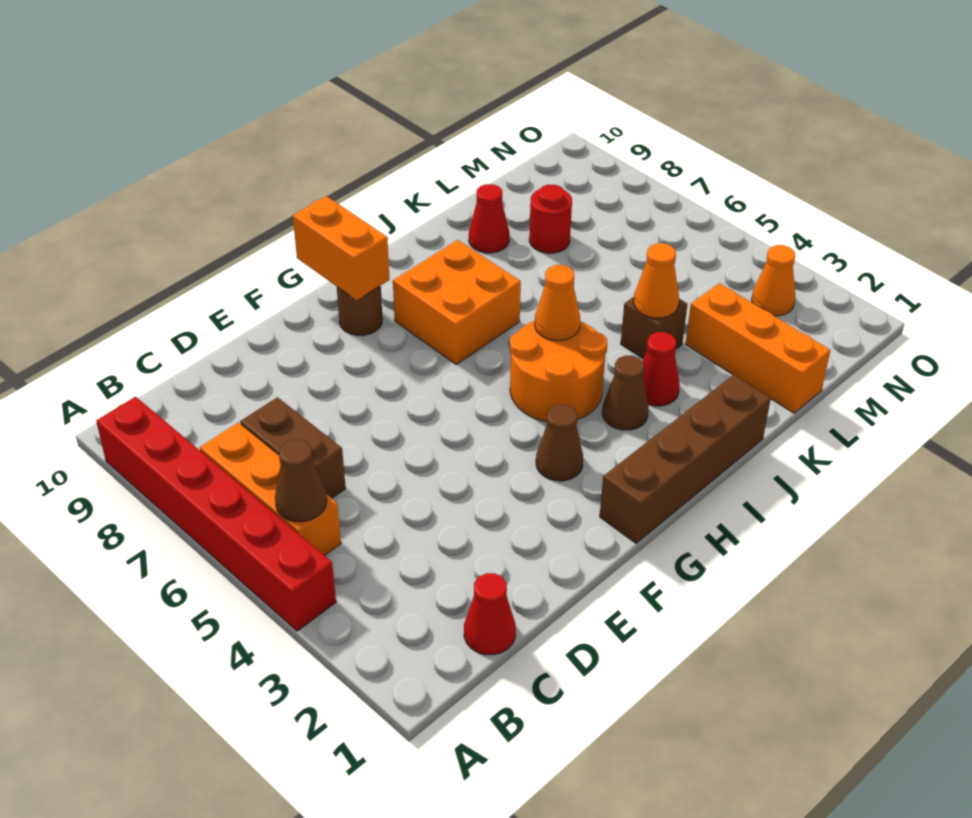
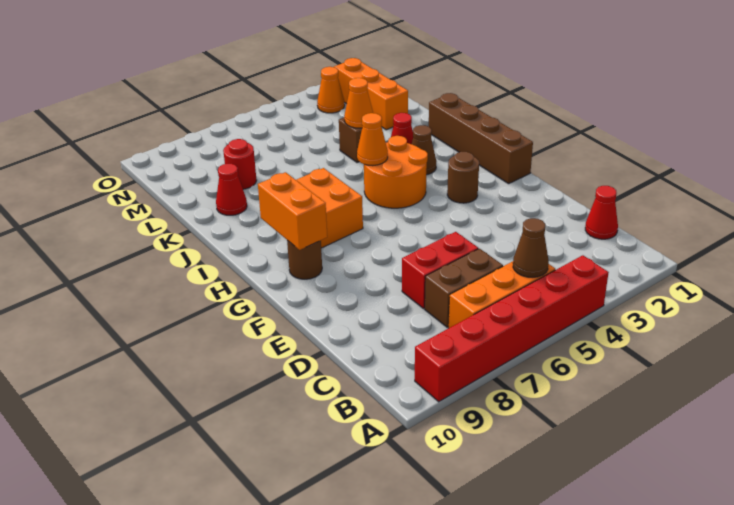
none -> red brick D6:D7 level 1
brown cone G3 level 1 -> brown round brick G3 level 1
orange brick G9:G10 level 2 -> orange brick G9:H9 level 2
orange brick L1:L3 level 1 -> orange brick L2:N2 level 1

